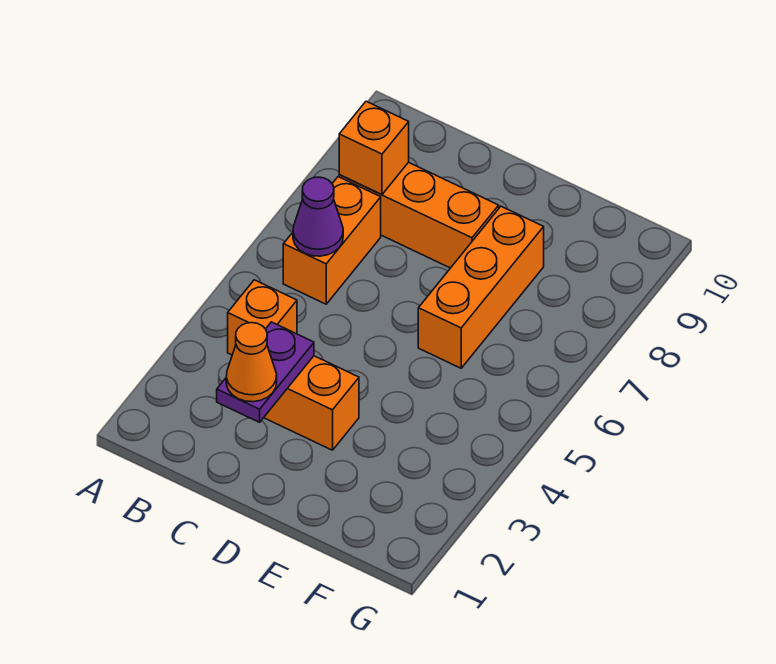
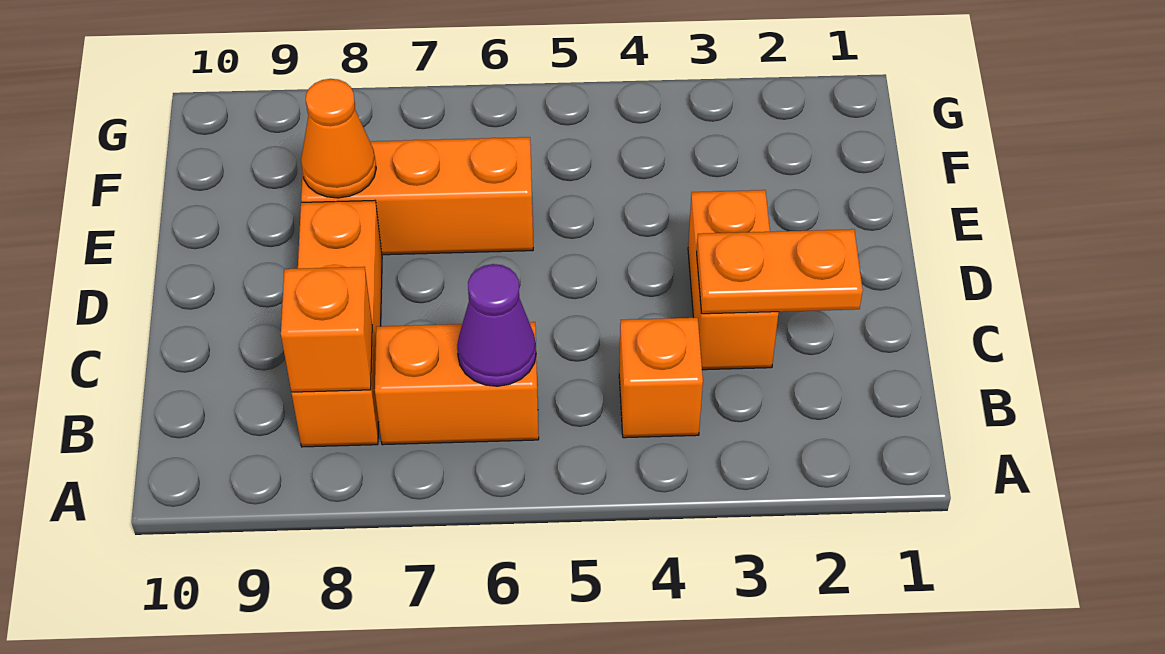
purple plate C2:C3 level 2 -> orange plate C2:C3 level 2
orange cone C2 level 3 -> orange cone E8 level 2

